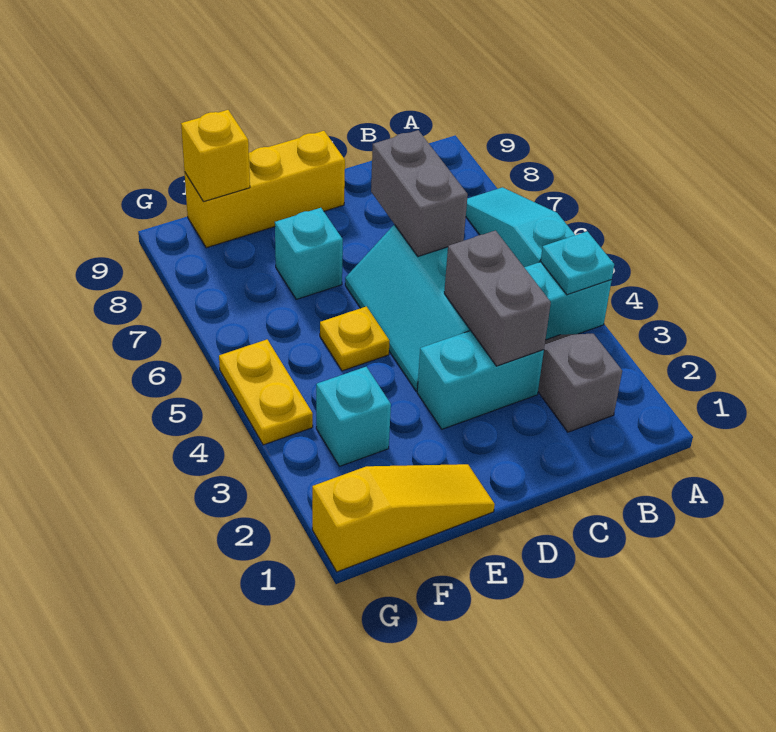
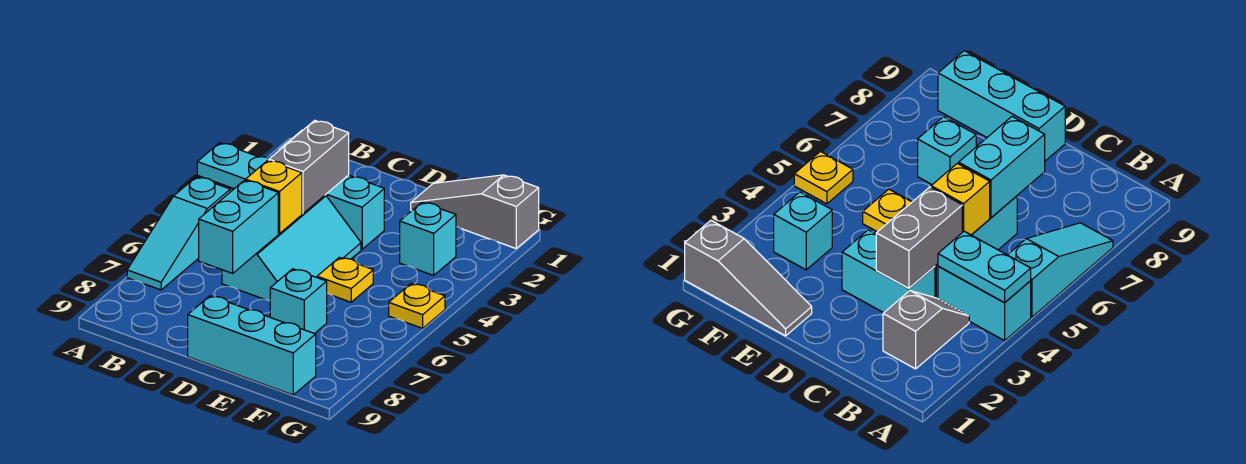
cyan plate A4 level 2 -> cyan plate A4:B4 level 2
grey brick C6:C7 level 2 -> cyan brick C6:C7 level 2
yellow brick D9:F9 level 1 -> cyan brick D9:F9 level 1
yellow slope E1:G1 level 1 top G -> grey slope E1:G1 level 1 top G
yellow brick F9 level 2 -> yellow brick C5 level 2
yellow plate G4:G5 level 1 -> yellow plate G5 level 1

